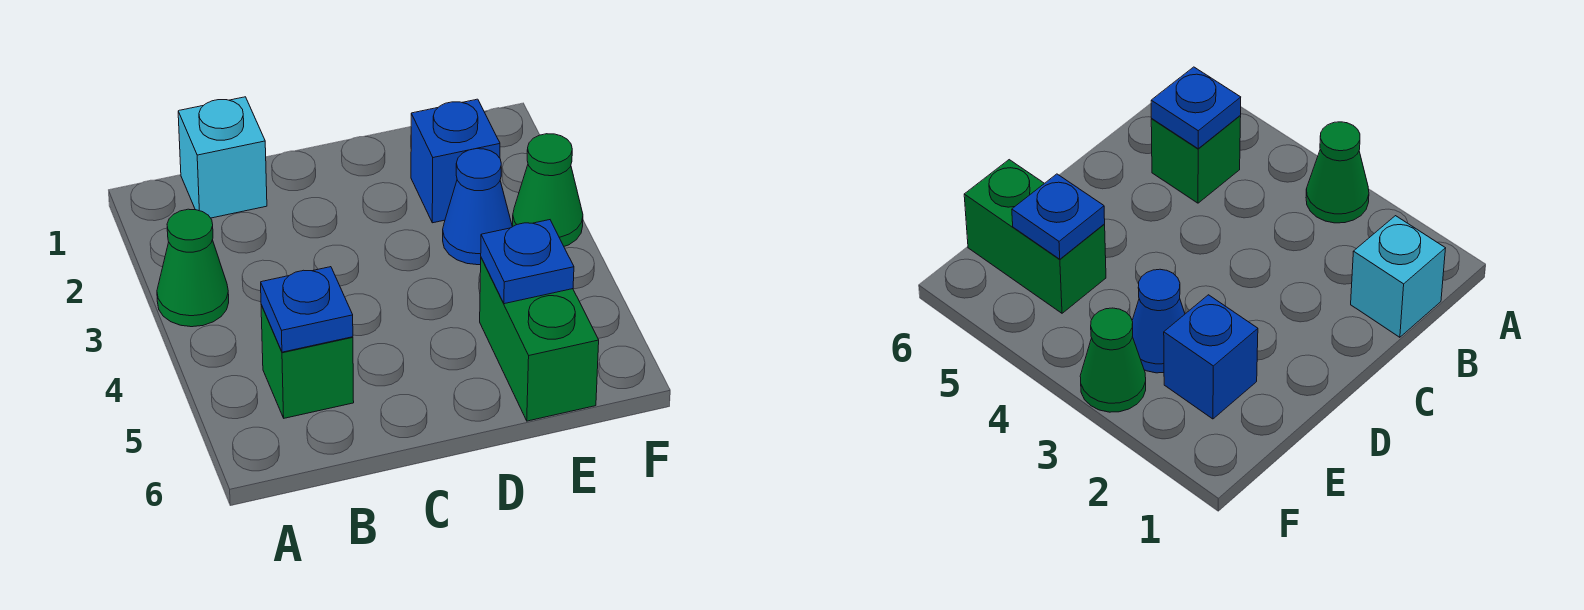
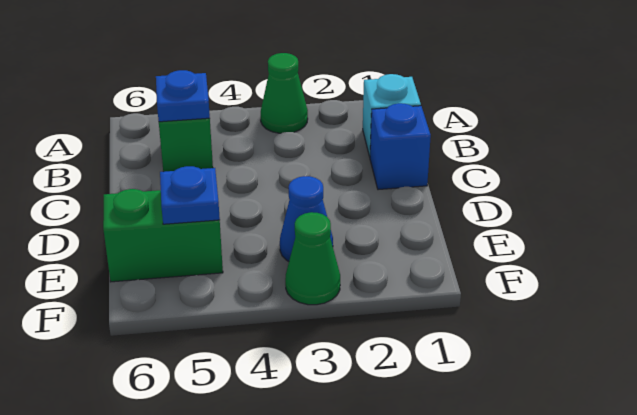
blue brick E2 level 1 -> blue brick C1 level 1

